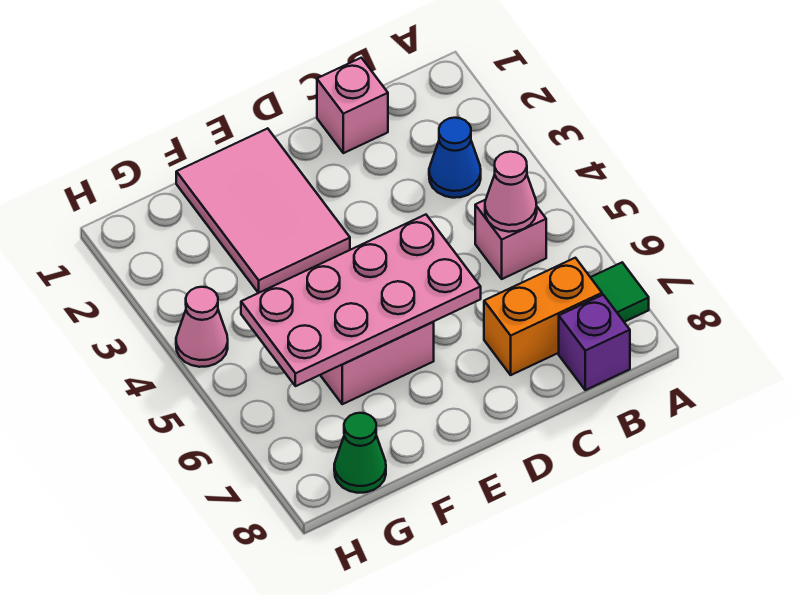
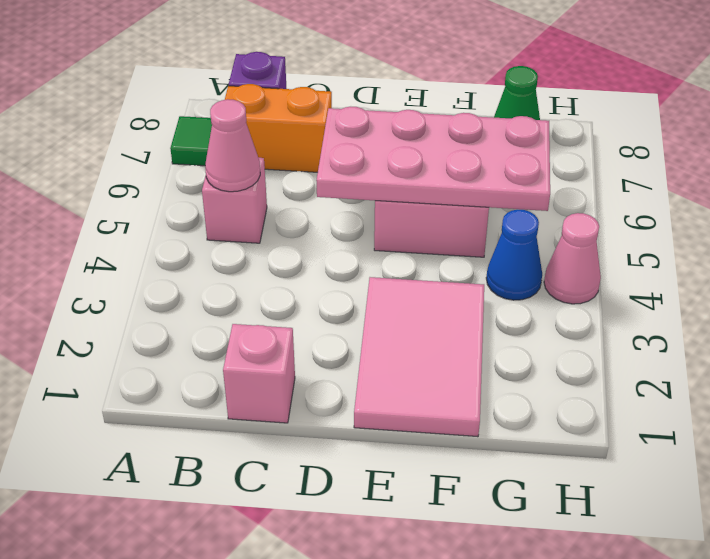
blue cone B3 level 1 -> blue cone G4 level 1

